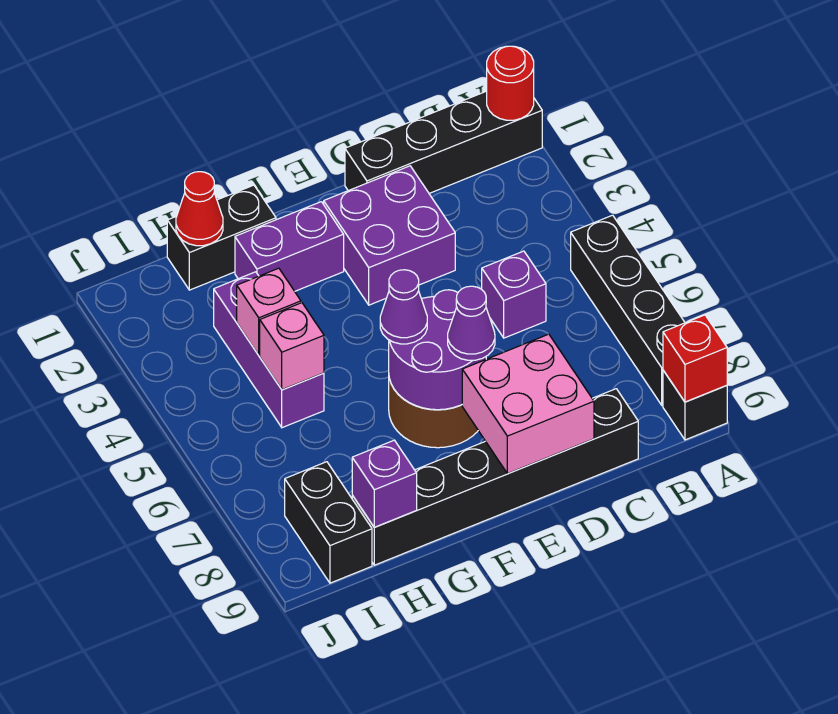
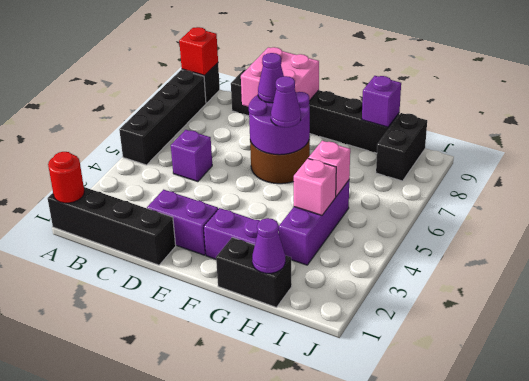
purple brick D2:E3 level 1 -> purple brick D2:E2 level 1
red cone H1 level 2 -> purple cone H1 level 2

